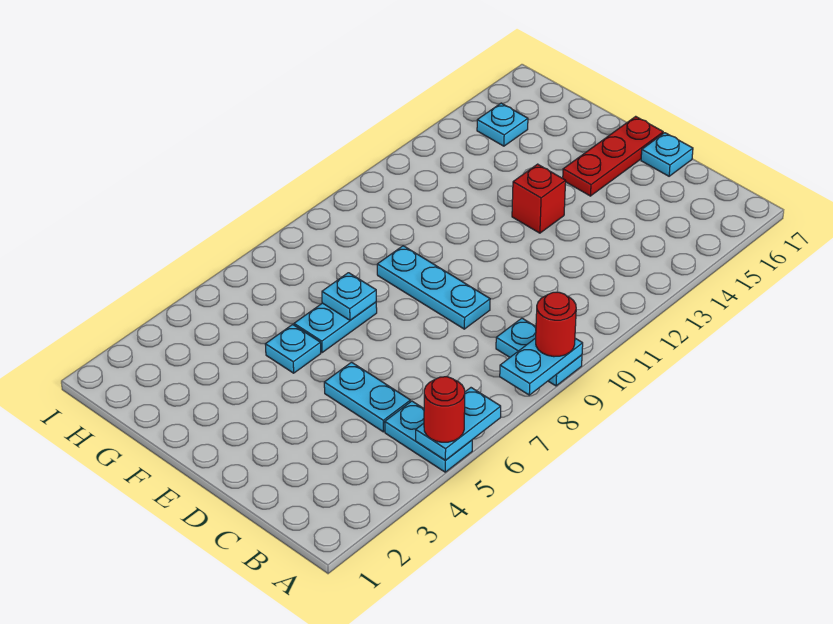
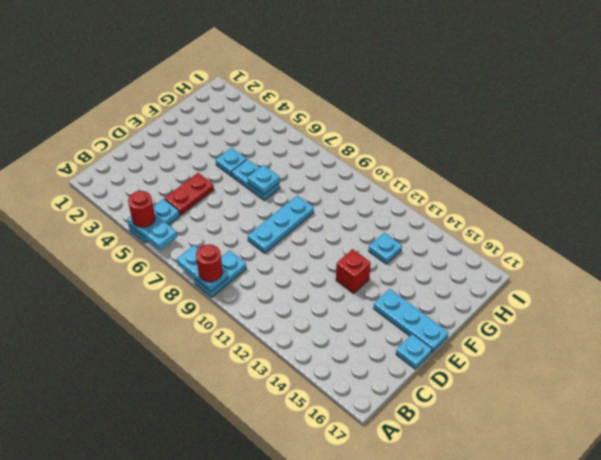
cyan plate C5:D5 level 1 -> red plate C5:D5 level 1
red plate E15:E17 level 1 -> cyan plate E15:E17 level 1
cyan plate H15 level 1 -> cyan plate G13 level 1

